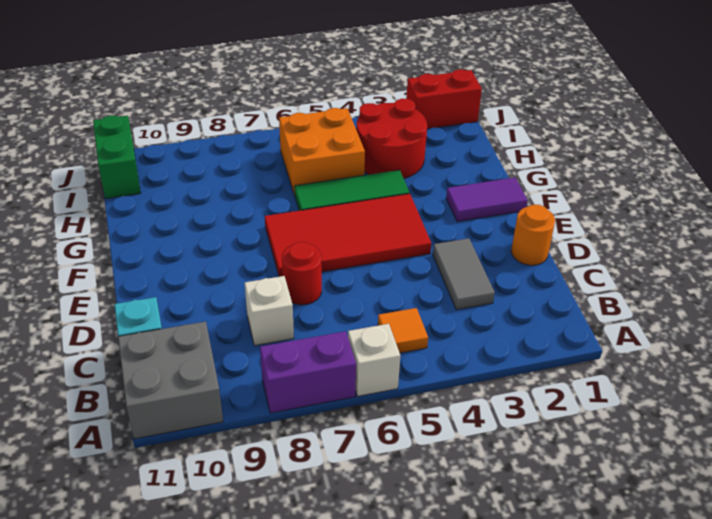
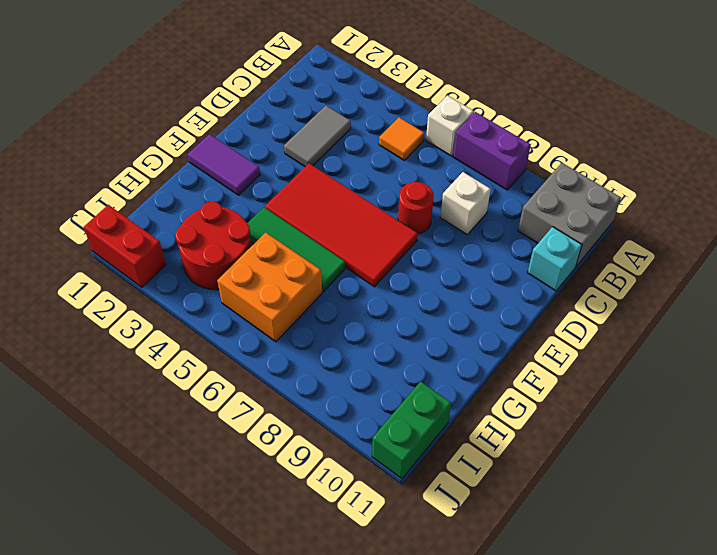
orange round brick D1 level 1 -> none

